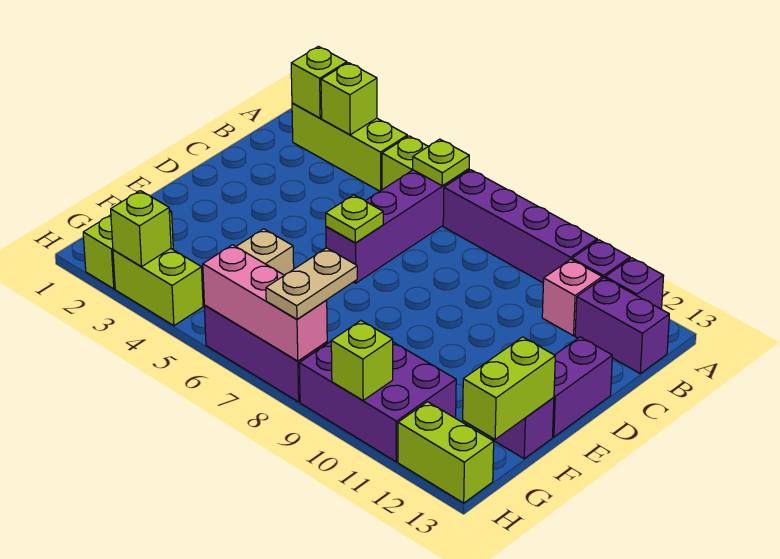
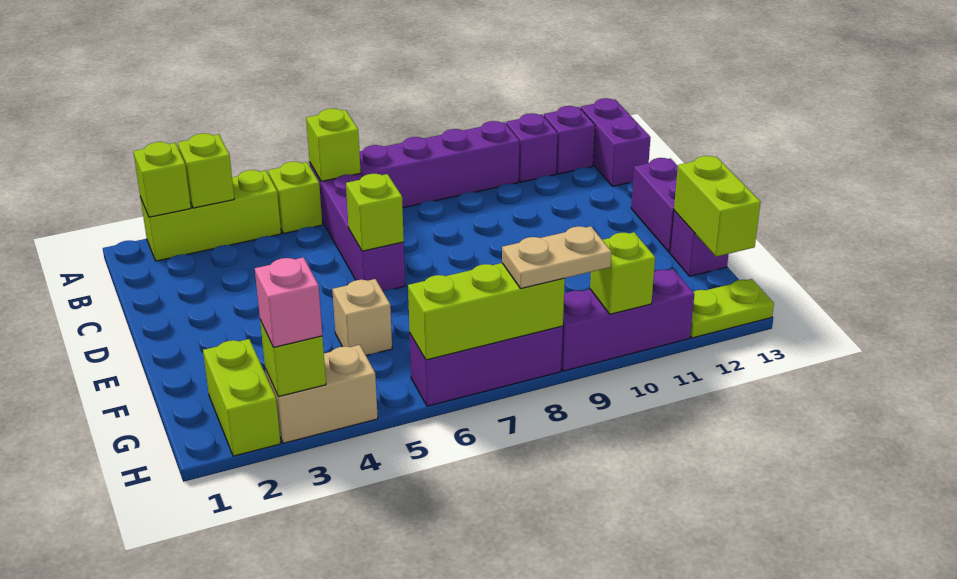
lime plate A6 level 2 -> lime brick A6 level 2
pink brick B11 level 1 -> pink brick H3 level 3
purple brick B12:B13 level 1 -> purple brick A13:B13 level 1
lime plate D6 level 2 -> lime brick D6 level 2
tan plate G8:H8 level 3 -> tan plate H8:H9 level 3
purple brick G9:H11 level 1 -> purple brick H9:H11 level 1
lime brick H3:H4 level 1 -> tan brick H3:H4 level 1
pink brick H6:H8 level 2 -> lime brick H6:H8 level 2
lime brick H12:H13 level 1 -> lime plate H12:H13 level 1

